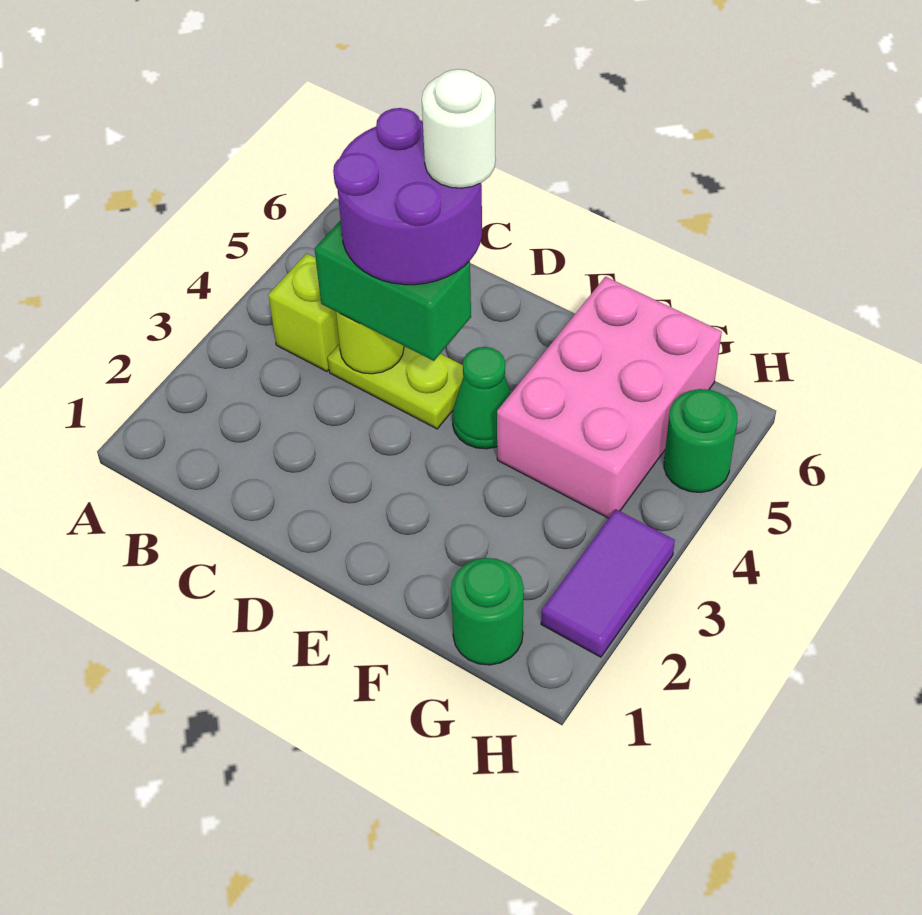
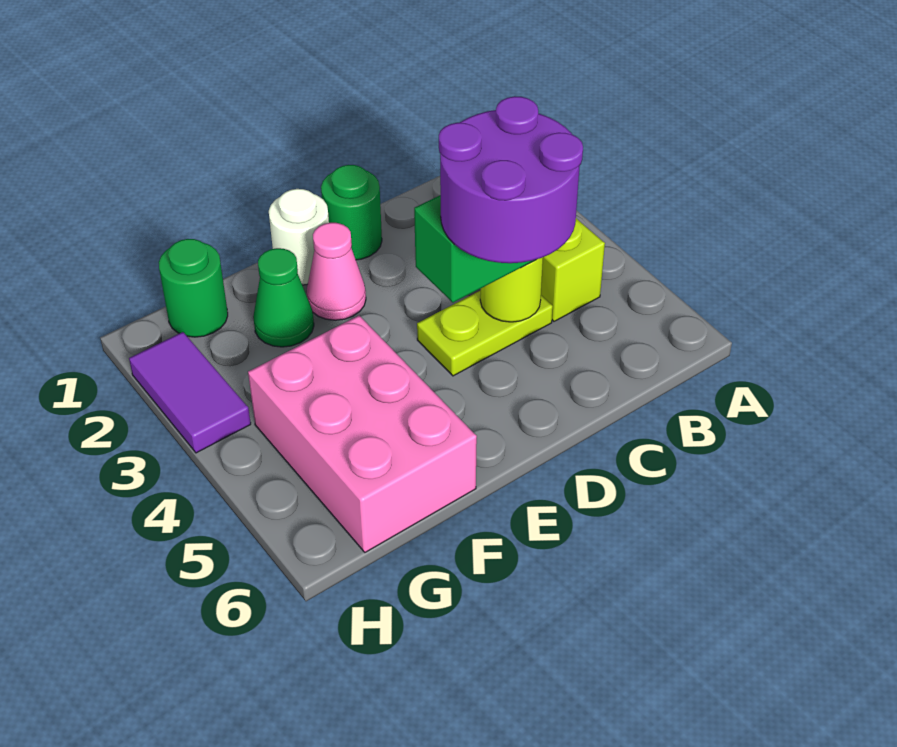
white round brick D5 level 5 -> white round brick E1 level 1
none -> pink cone E2 level 1
green cone E4 level 1 -> green cone F2 level 1
green round brick H5 level 1 -> green round brick D1 level 1

